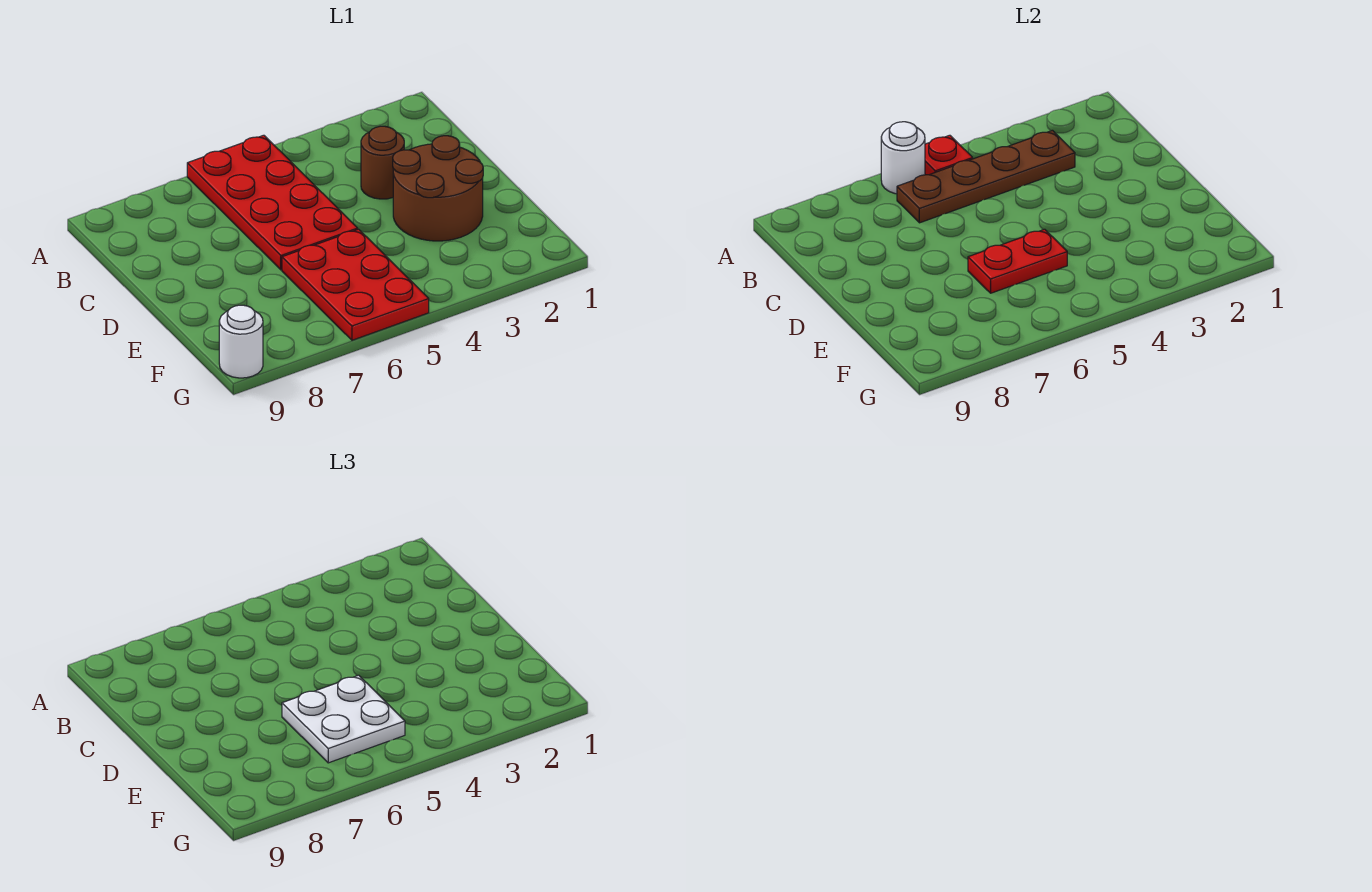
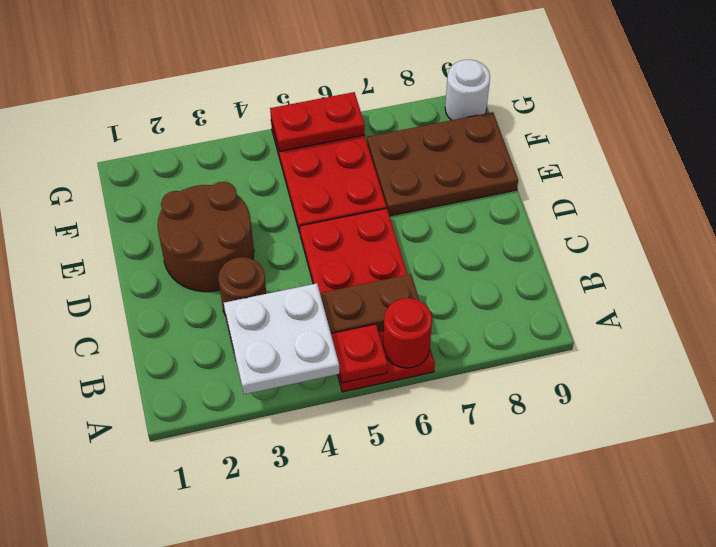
white round brick A6 level 2 -> red round brick A6 level 2
red plate E5:E6 level 2 -> red plate G5:G6 level 2
white plate E5:F6 level 3 -> white plate A3:B4 level 3
none -> brown plate E7:F9 level 1

